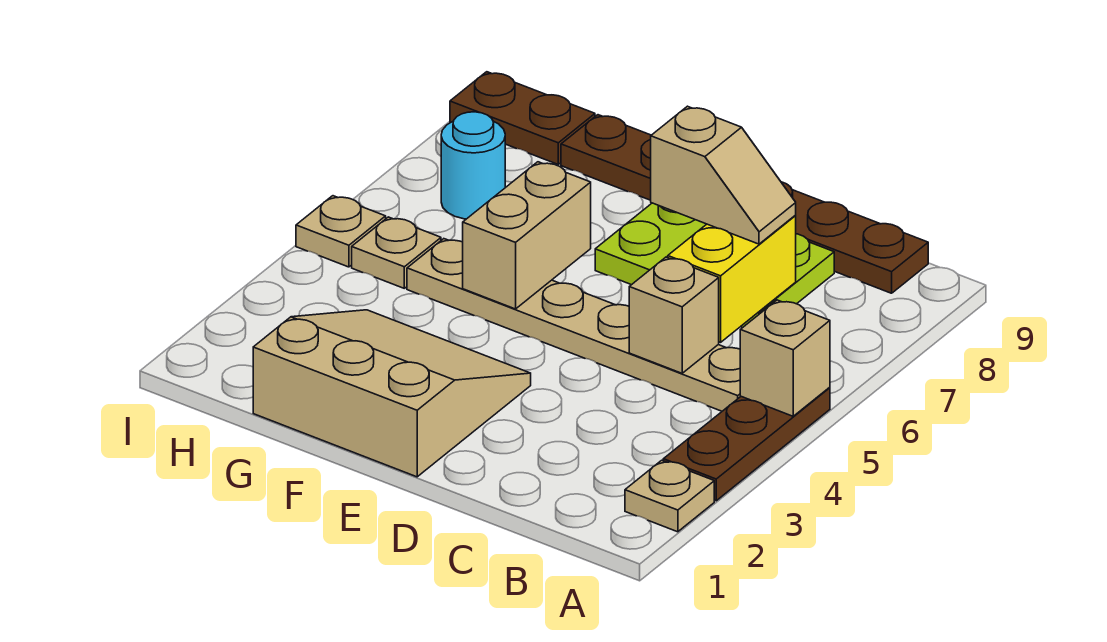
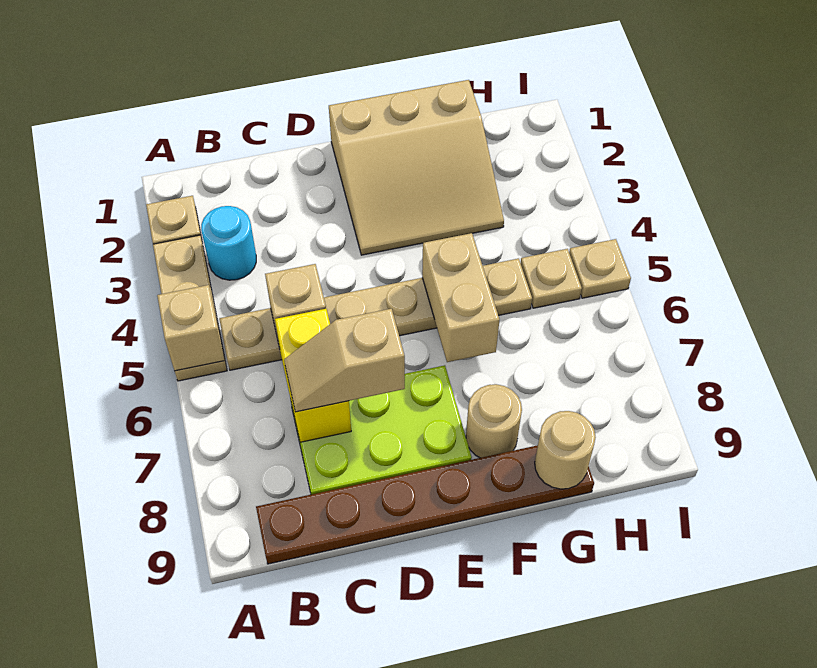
brown plate A3:A5 level 1 -> tan plate A3:A5 level 1
none -> tan round brick F8 level 1
none -> tan round brick G9 level 2
cyan round brick H7 level 1 -> cyan round brick B3 level 1
brown plate H9:I9 level 1 -> none

